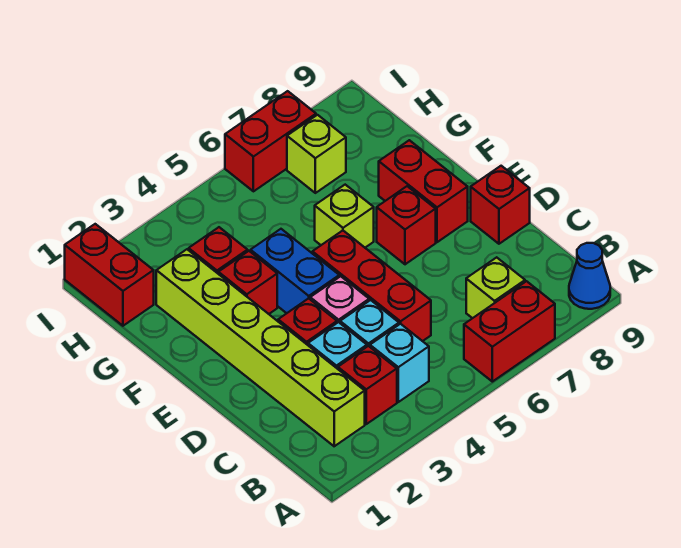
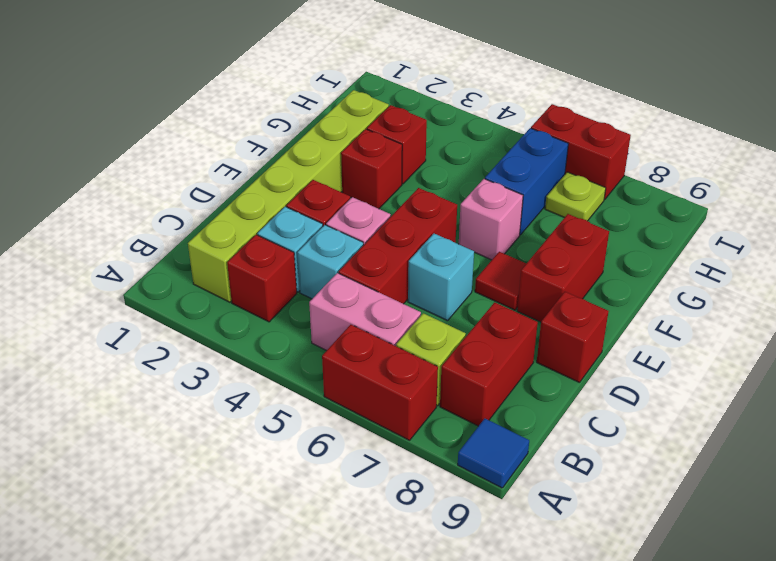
blue cone A9 level 1 -> blue tile A9 level 1
cyan brick B4 level 1 -> cyan brick D6 level 1
none -> pink brick B5:B6 level 1
blue brick E4:F4 level 1 -> blue brick G6:H6 level 1
red brick E7 level 1 -> red tile E7 level 1
lime brick F6 level 1 -> pink brick F6 level 1
red brick H1:I1 level 1 -> red brick B8:C8 level 1
lime brick H7 level 1 -> lime plate H7 level 1

